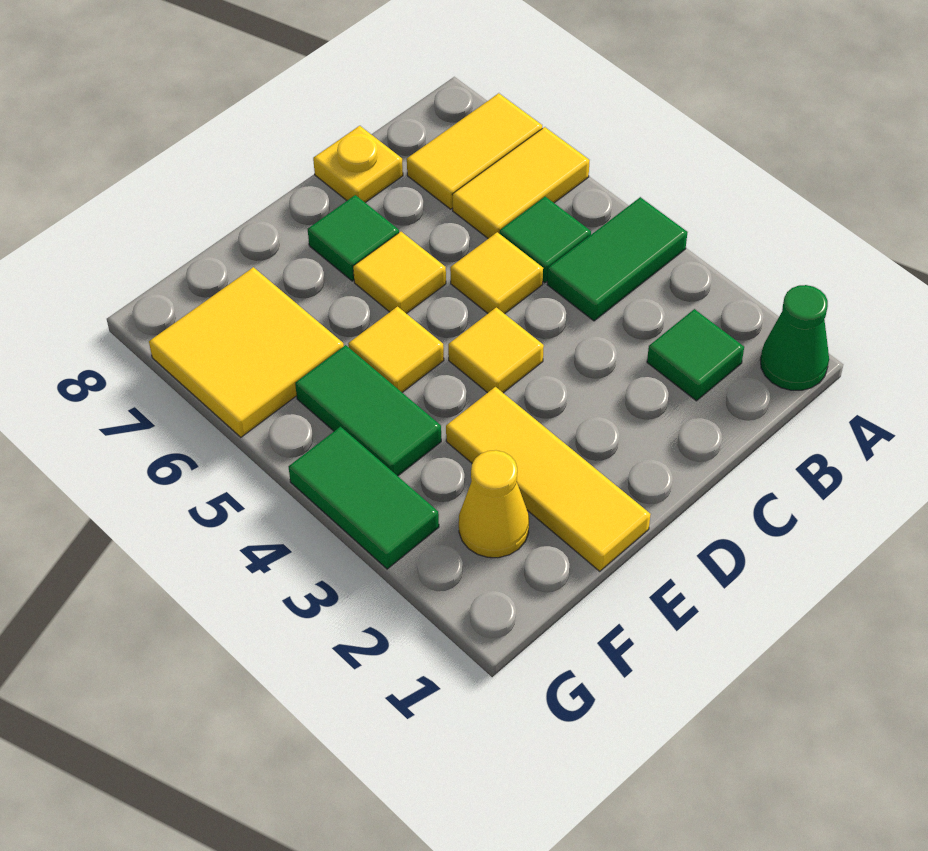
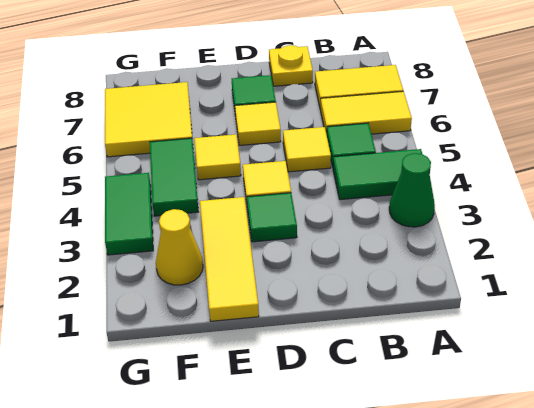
green cone A1 level 1 -> green cone A3 level 1
green tile B2 level 1 -> green tile D3 level 1

